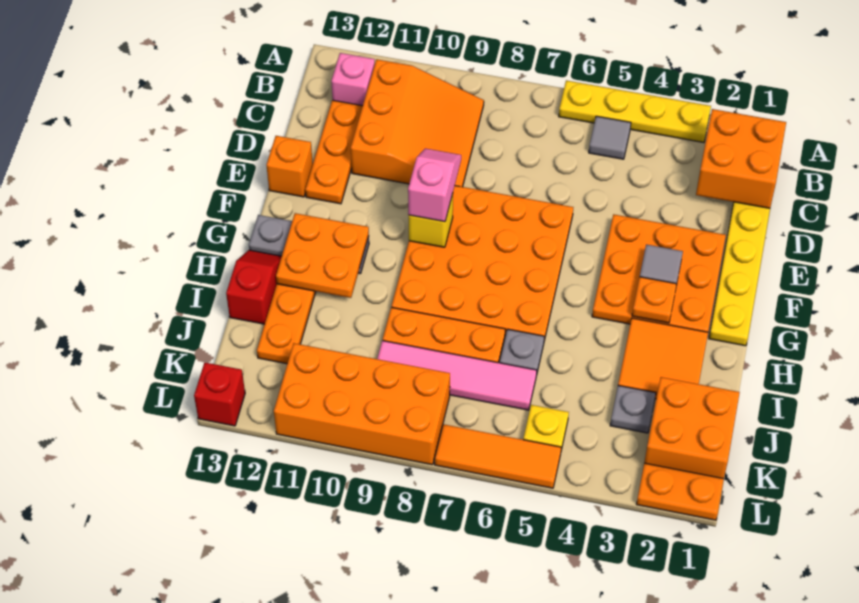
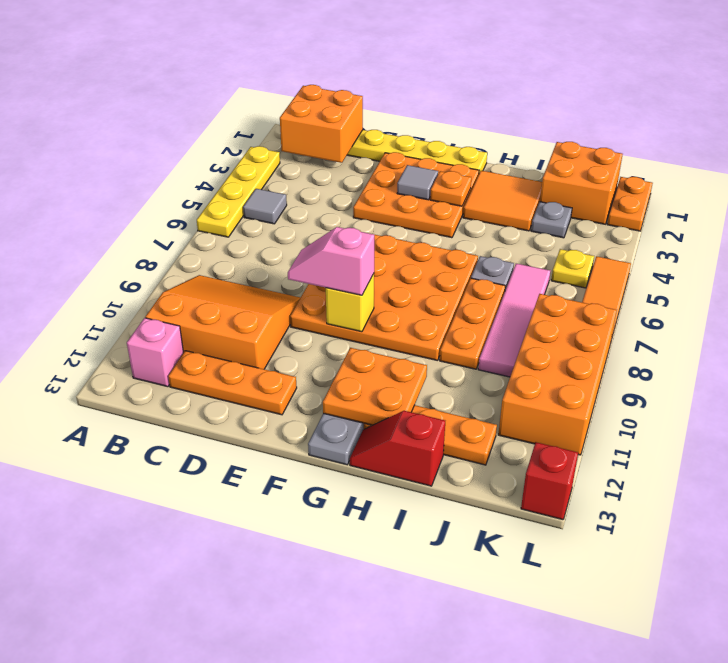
orange brick E13 level 1 -> none

